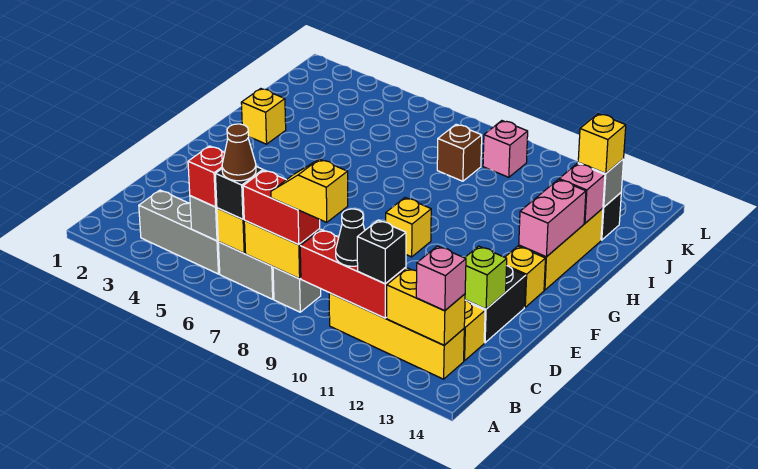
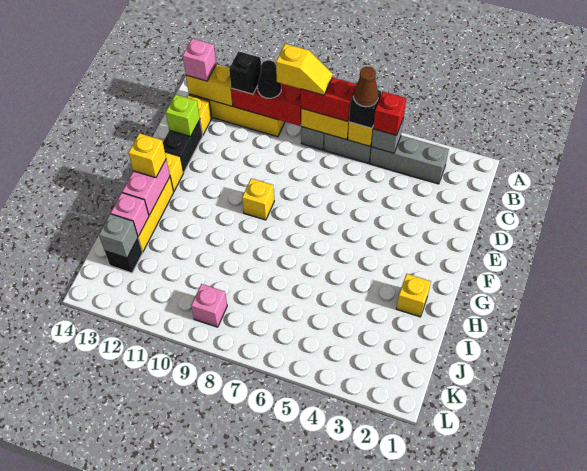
brown brick J8 level 1 -> none
yellow brick J13 level 3 -> yellow brick G13 level 3

